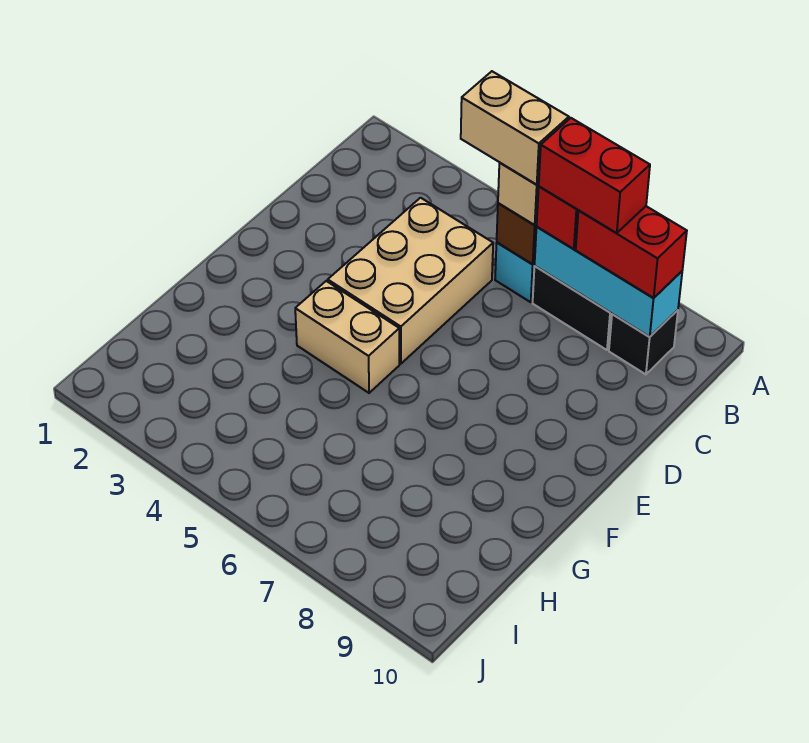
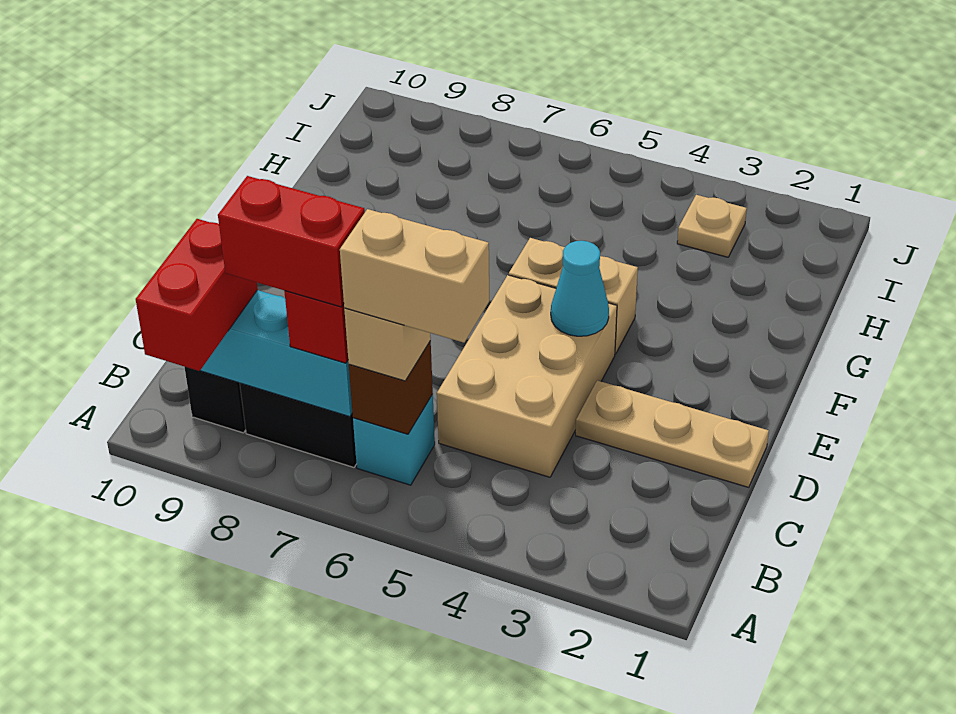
red brick B8:B9 level 3 -> red brick A9:B9 level 3
none -> tan plate D1:D3 level 1
none -> cyan cone E4 level 2
none -> tan plate I3 level 1

